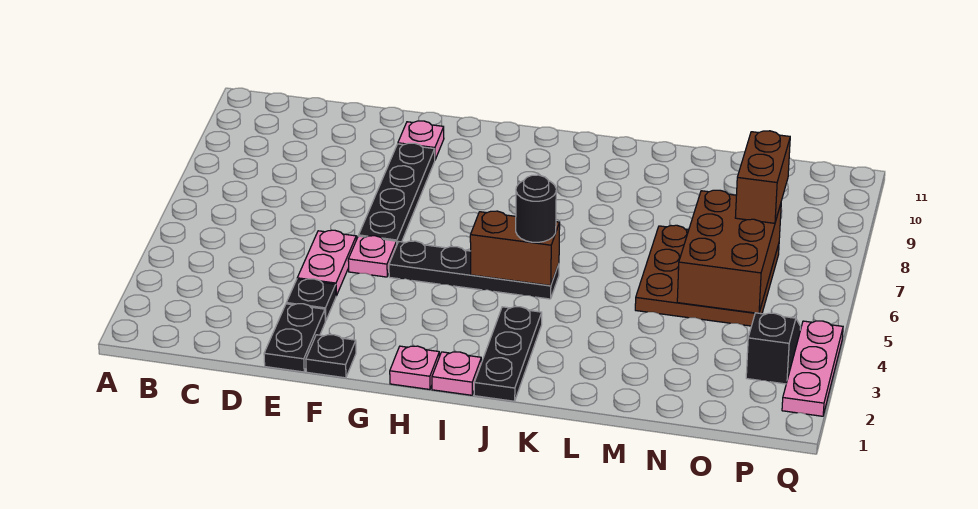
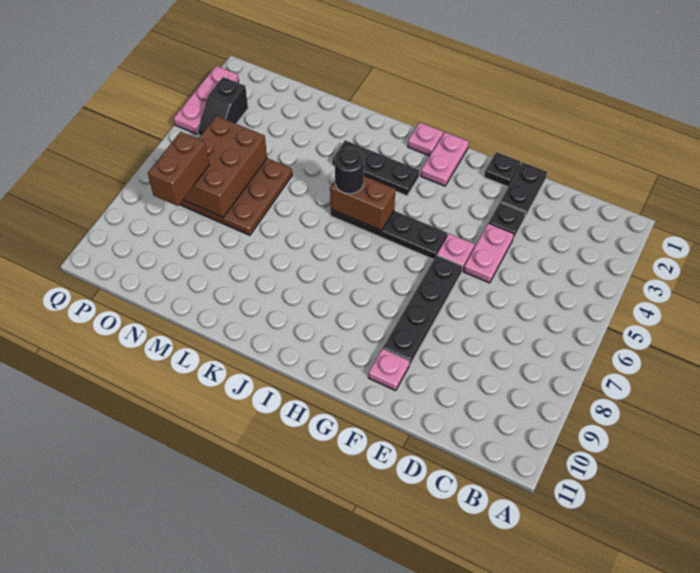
pink plate H1 level 1 -> pink plate H1:H2 level 1
black plate J1:J3 level 1 -> black plate I3:K3 level 1

